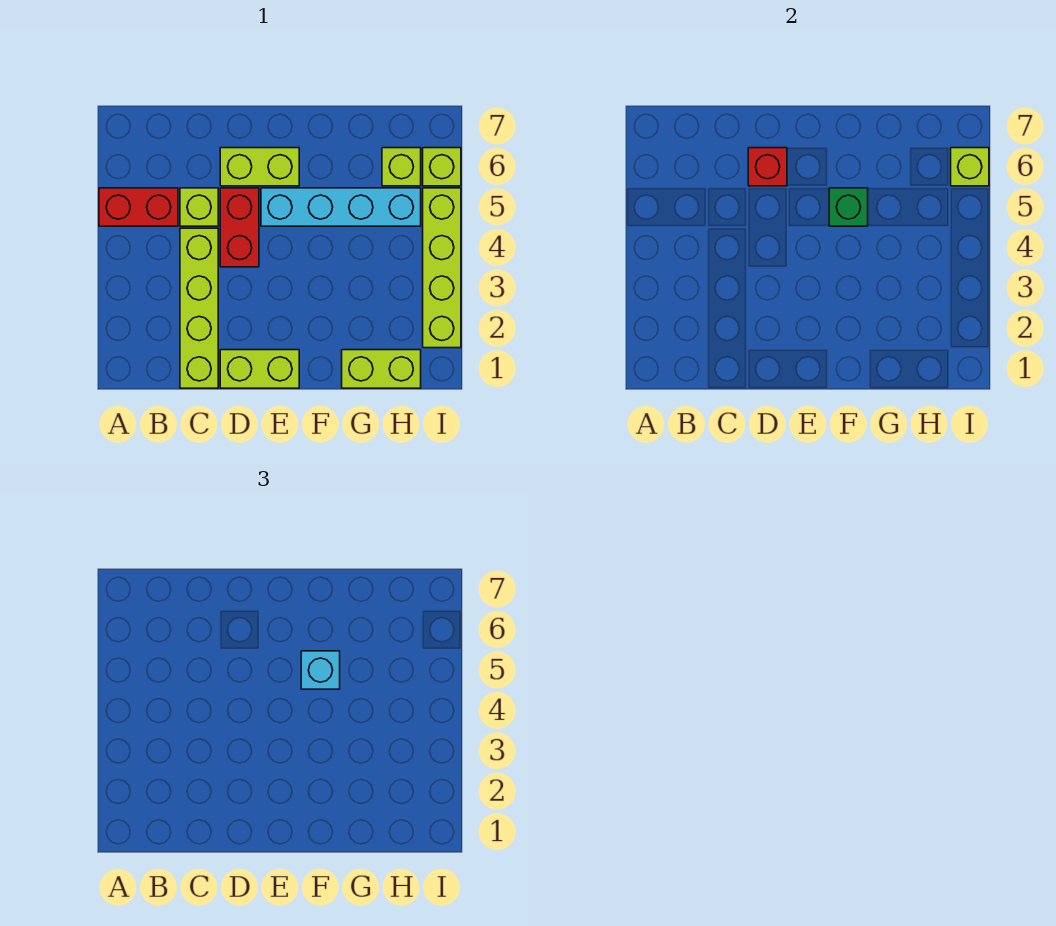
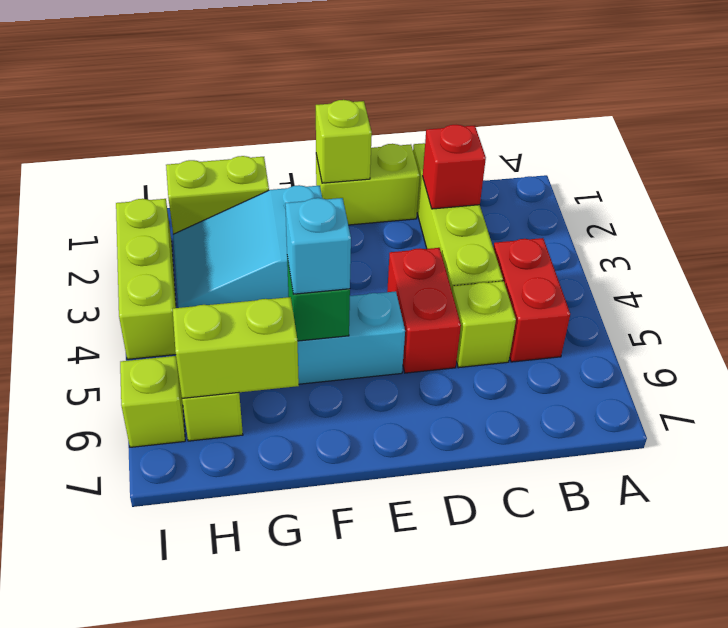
red brick A5:B5 level 1 -> red brick B4:B5 level 1
lime brick D6:E6 level 1 -> lime brick G6:H6 level 2
red brick D6 level 2 -> red brick C2 level 2
none -> cyan slope F2:H3 level 1 top F
lime brick I2:I5 level 1 -> lime brick I2:I4 level 1
lime brick I6 level 2 -> lime brick E1 level 2

